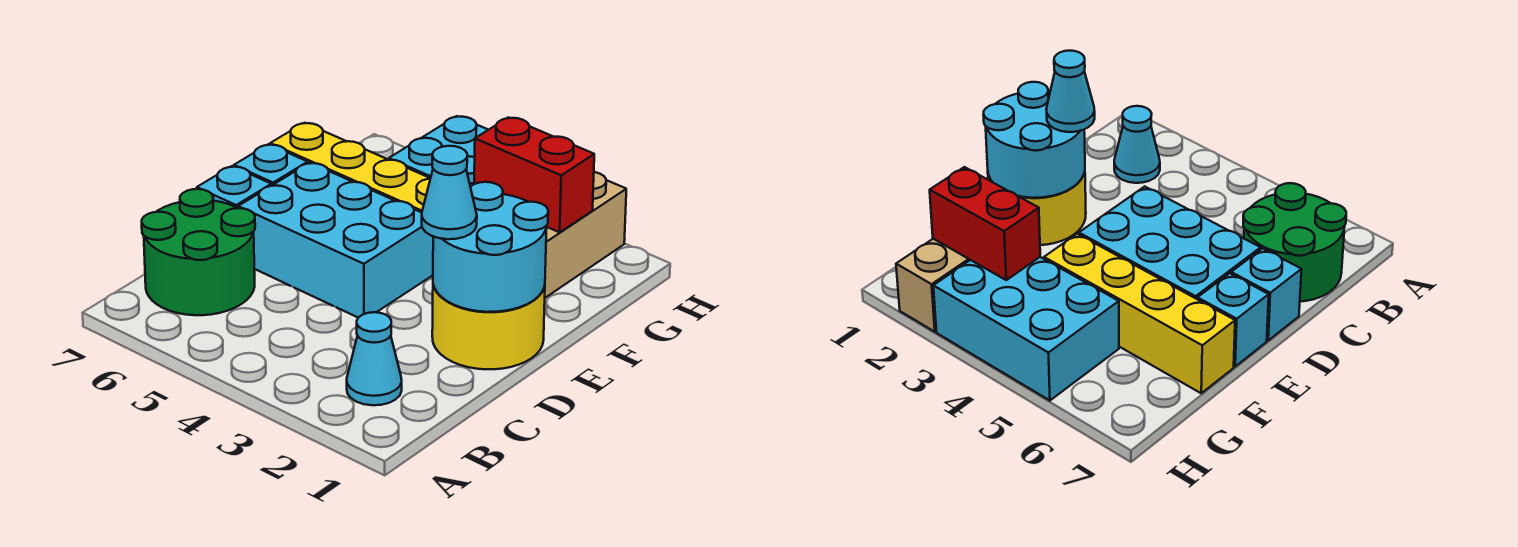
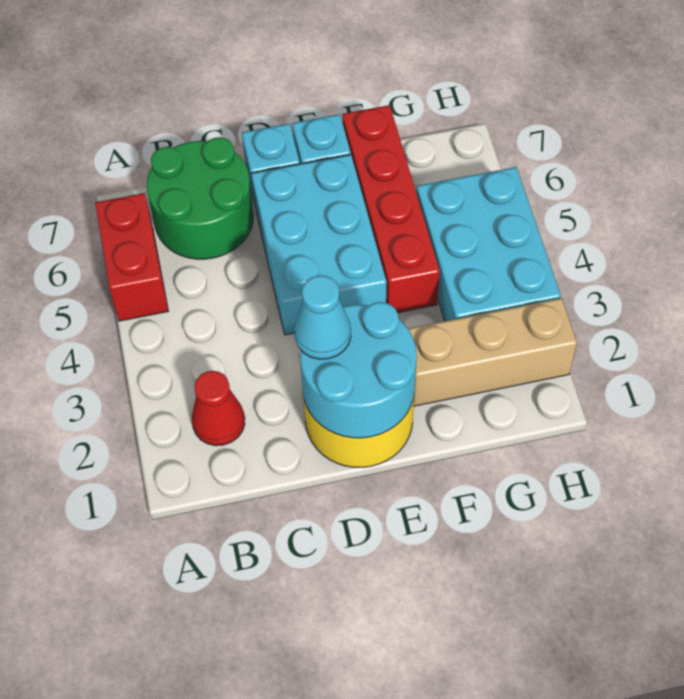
cyan cone B2 level 1 -> red cone B2 level 1
yellow brick F4:F7 level 1 -> red brick F4:F7 level 1
red brick G2:G3 level 2 -> red brick A5:A6 level 1

